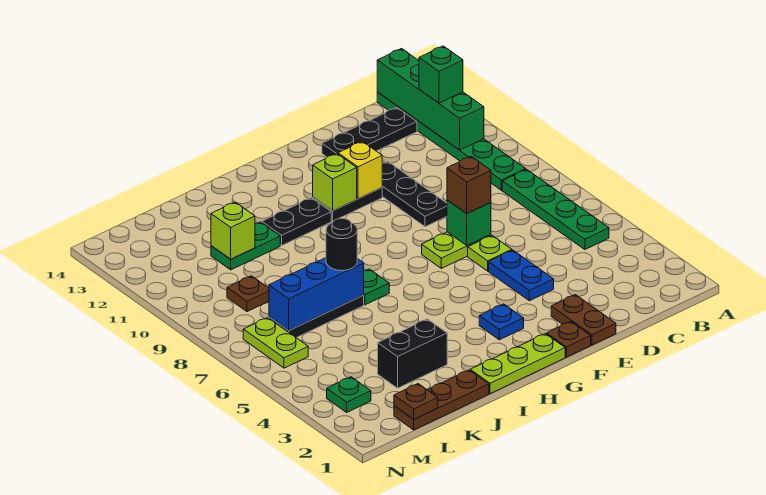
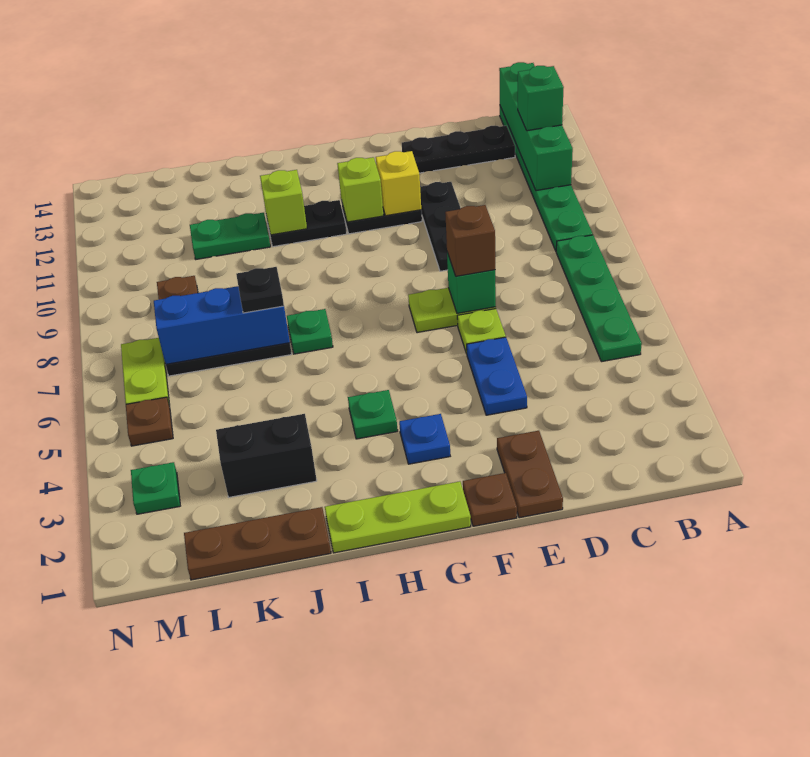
none -> green plate H4 level 1
black round brick J7 level 3 -> black plate J7 level 3
lime brick K11 level 2 -> lime brick I11 level 2
brown plate L1 level 2 -> brown plate M5 level 1

